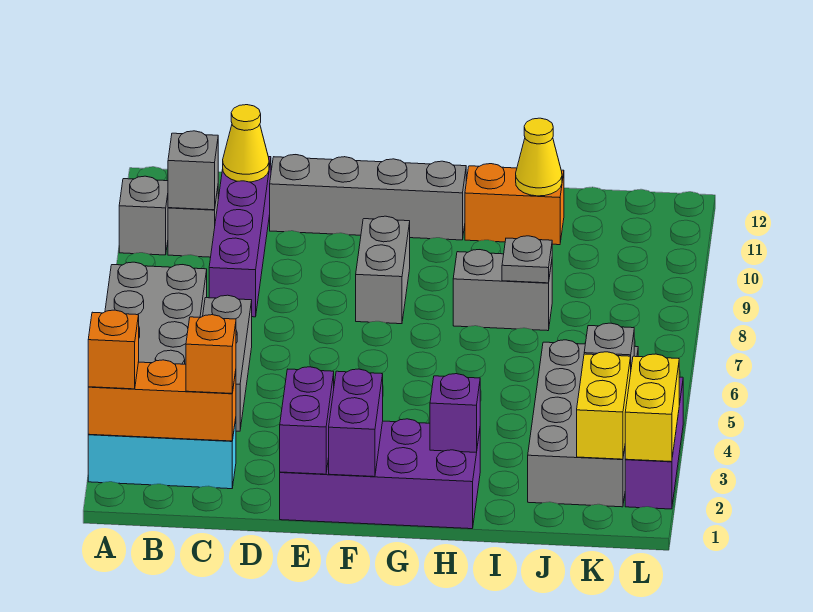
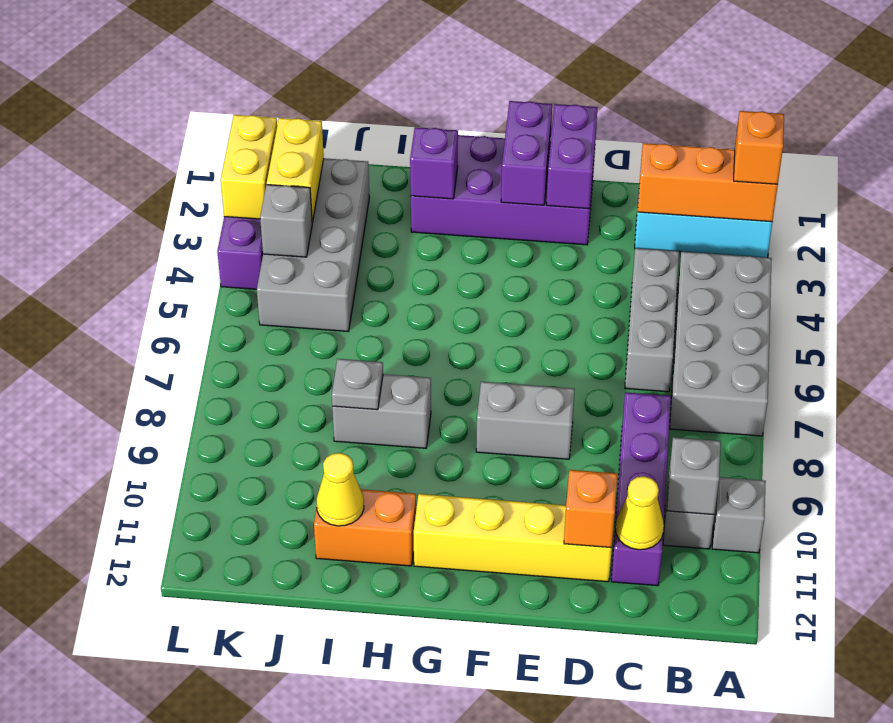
orange brick C2 level 3 -> orange brick D11 level 2
grey brick D11:G11 level 1 -> yellow brick D11:G11 level 1
grey brick F8:F9 level 1 -> grey brick E8:F8 level 1

